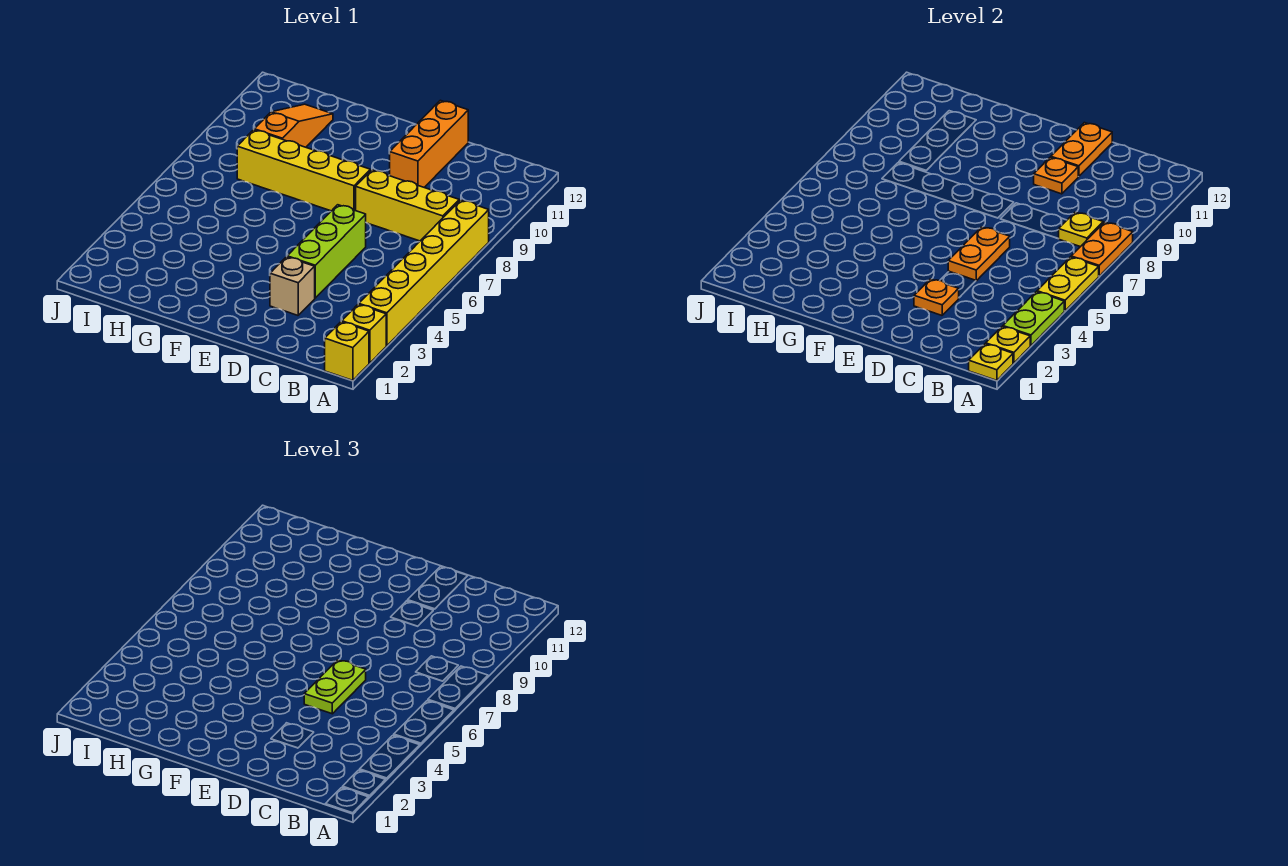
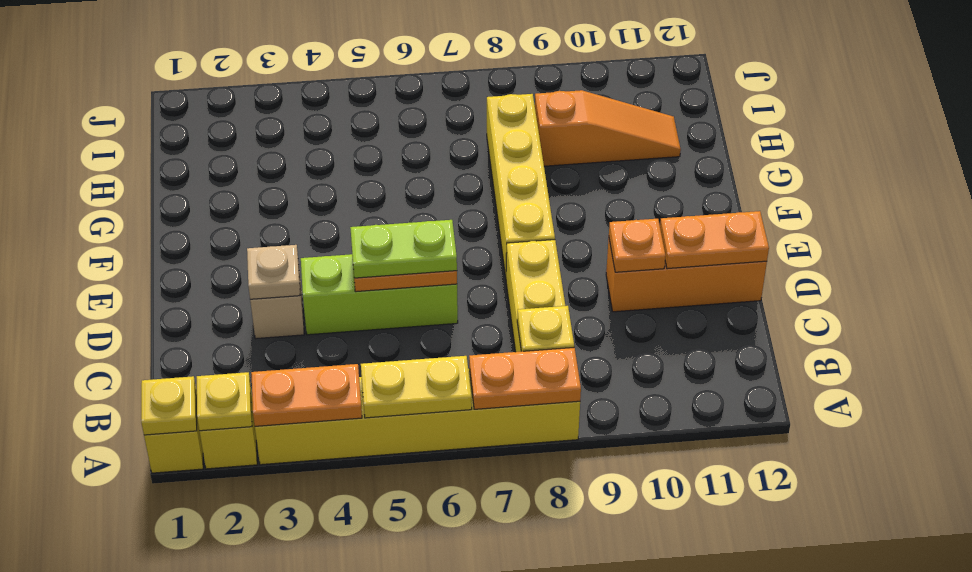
lime plate A3:A4 level 2 -> orange plate A3:A4 level 2
orange plate D3 level 2 -> tan plate D3 level 2

